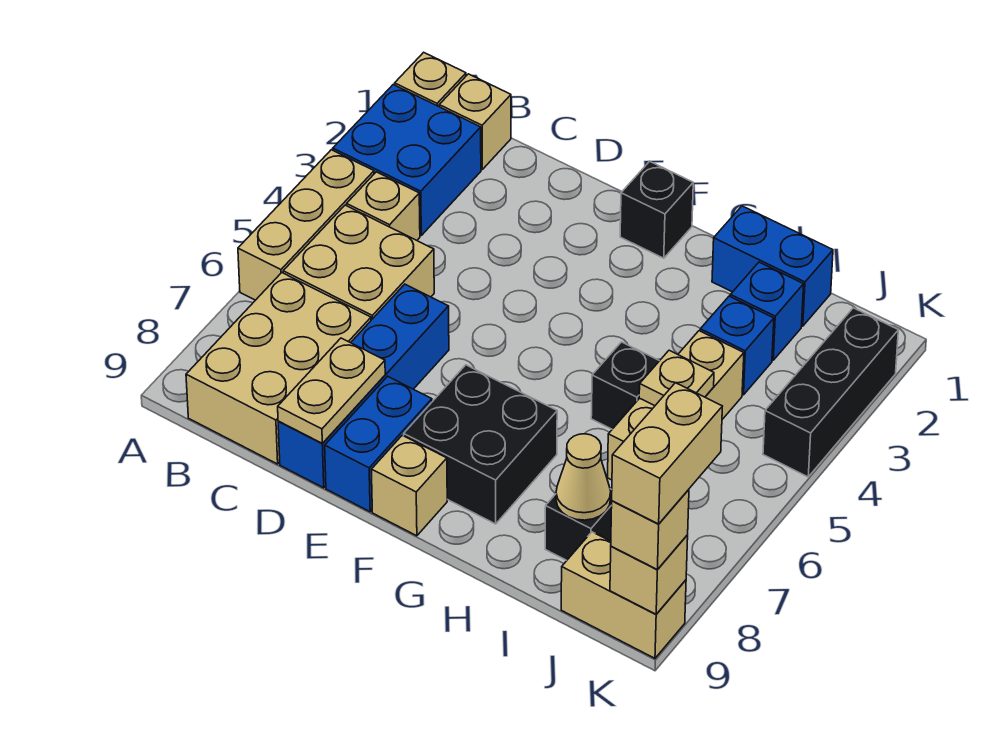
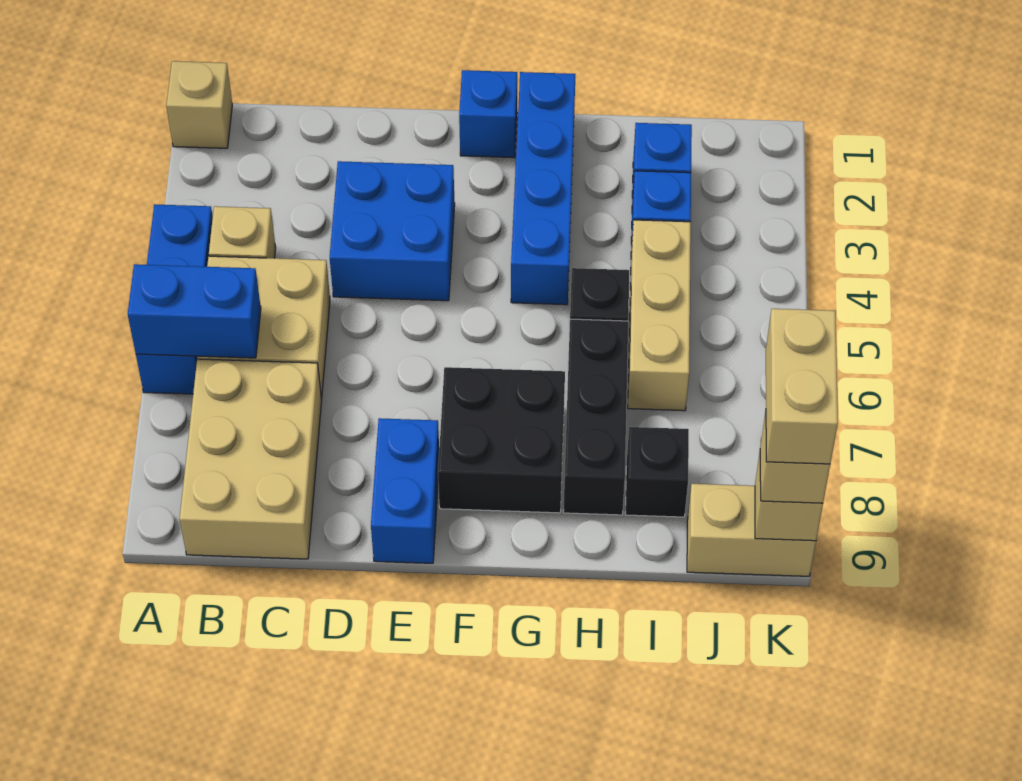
blue brick A2:B3 level 1 -> blue brick D3:E4 level 1
tan brick A4:A6 level 1 -> blue brick A4:A6 level 1
tan brick B1 level 1 -> none
blue brick D6:D9 level 1 -> blue brick G1:G4 level 1
tan plate D8:D9 level 2 -> none
black brick F1 level 1 -> blue brick F1 level 1
tan brick F9 level 1 -> none
blue brick H1:I1 level 1 -> blue brick A6:B6 level 2
tan plate I5 level 2 -> none
tan cone I8 level 2 -> none
black brick K2:K4 level 1 -> black brick H6:H8 level 1

